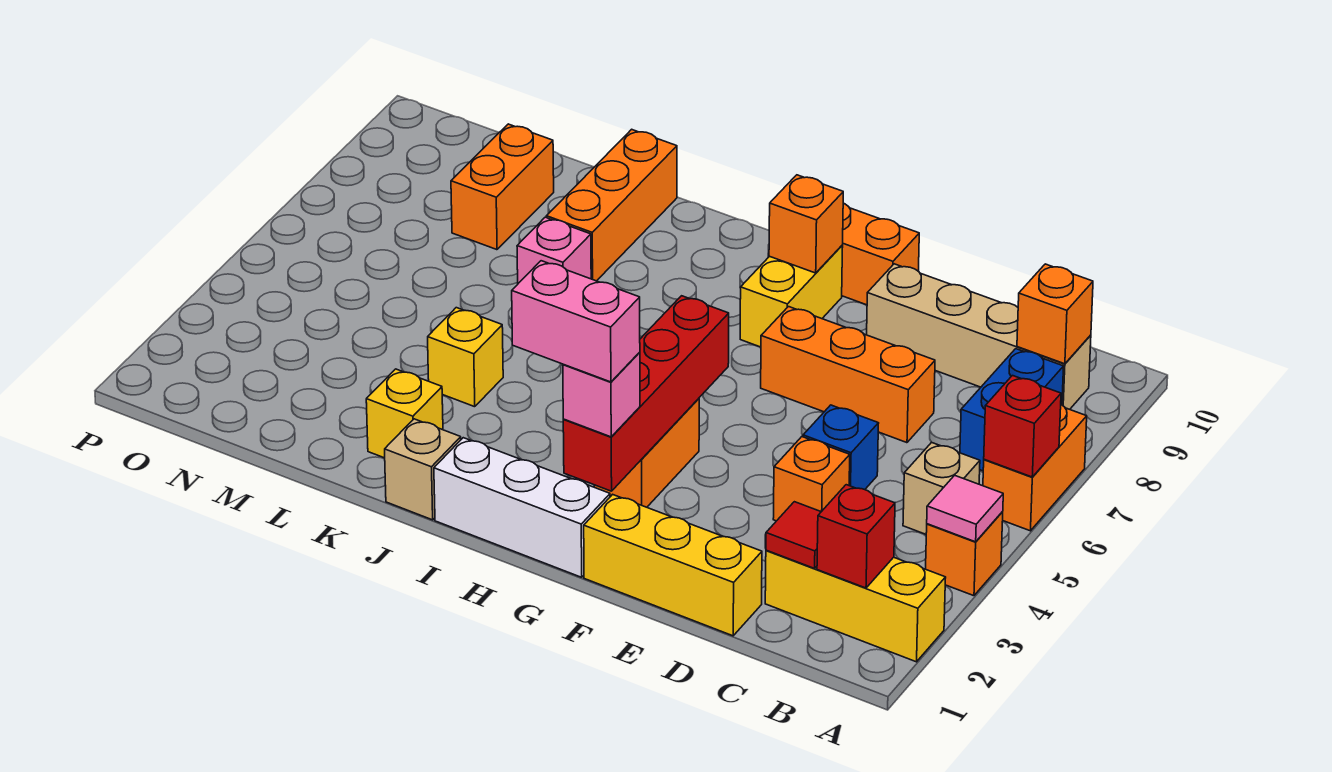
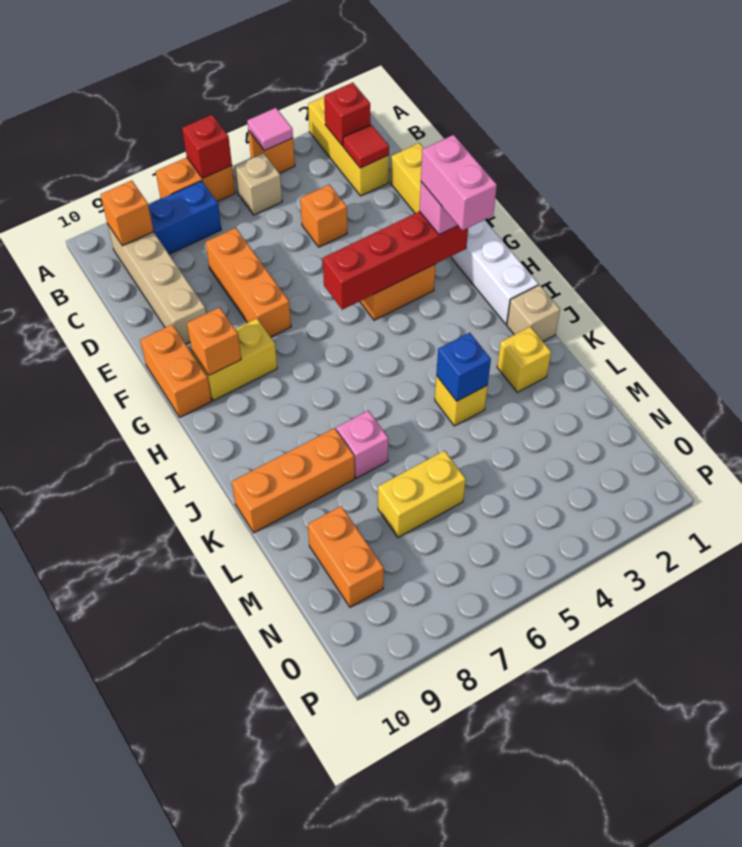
blue brick D5 level 1 -> blue brick K4 level 2
none -> yellow brick M6:M7 level 1
orange brick M8:M9 level 1 -> orange brick M9:N9 level 1

